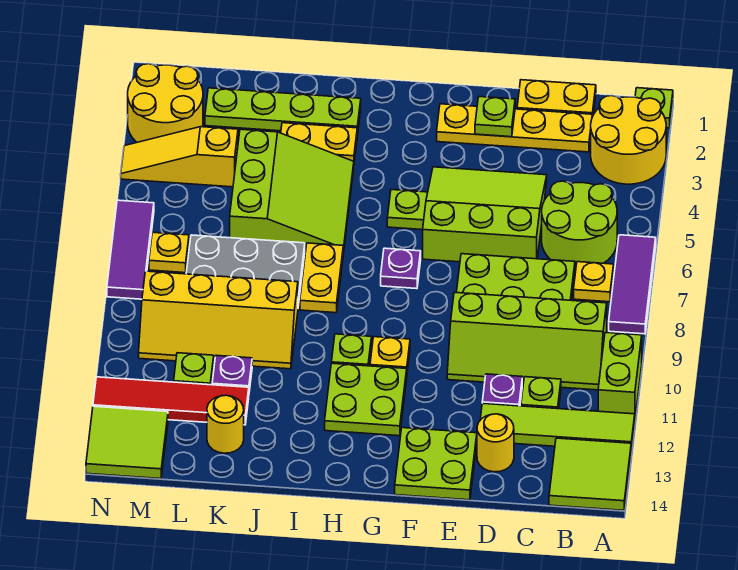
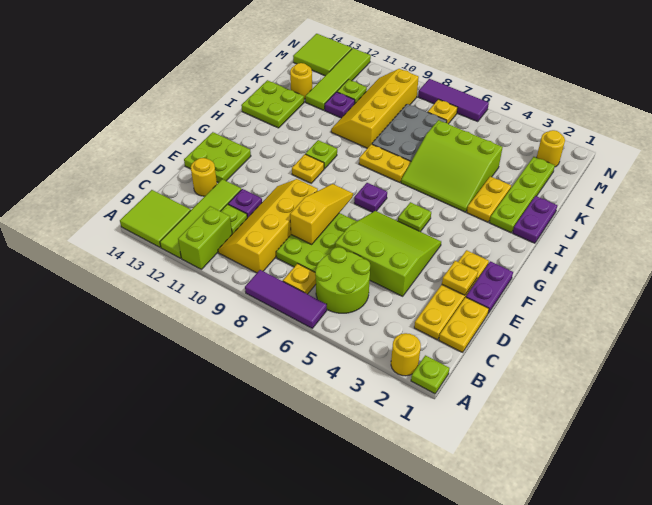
yellow round brick A2:B3 level 1 -> yellow round brick A2 level 1
lime brick A10:A11 level 1 -> lime brick A11:B11 level 1
lime slope B9:E10 level 1 top 9 -> yellow slope B9:E10 level 1 top 9
lime slope D4:F6 level 1 top 6 -> lime slope D4:F6 level 1 top D
none -> purple plate E1:F1 level 1
lime plate E2 level 2 -> yellow plate E2 level 2
lime plate G11:H12 level 1 -> lime plate I13:J14 level 1
none -> purple plate I1:J1 level 1
red tile K12:N12 level 1 -> lime tile K12:N12 level 1
yellow slope L4:N4 level 1 top L -> yellow slope D8:F8 level 2 top D
yellow round brick M2:N3 level 1 -> yellow round brick M2 level 1

